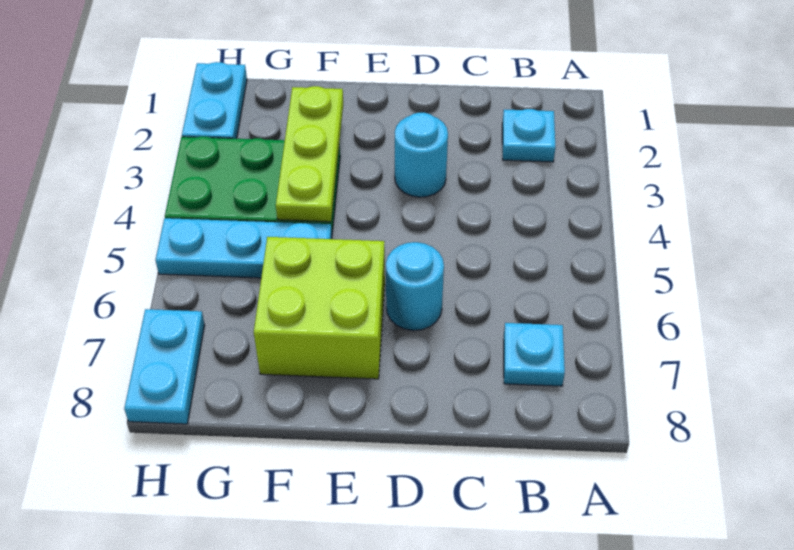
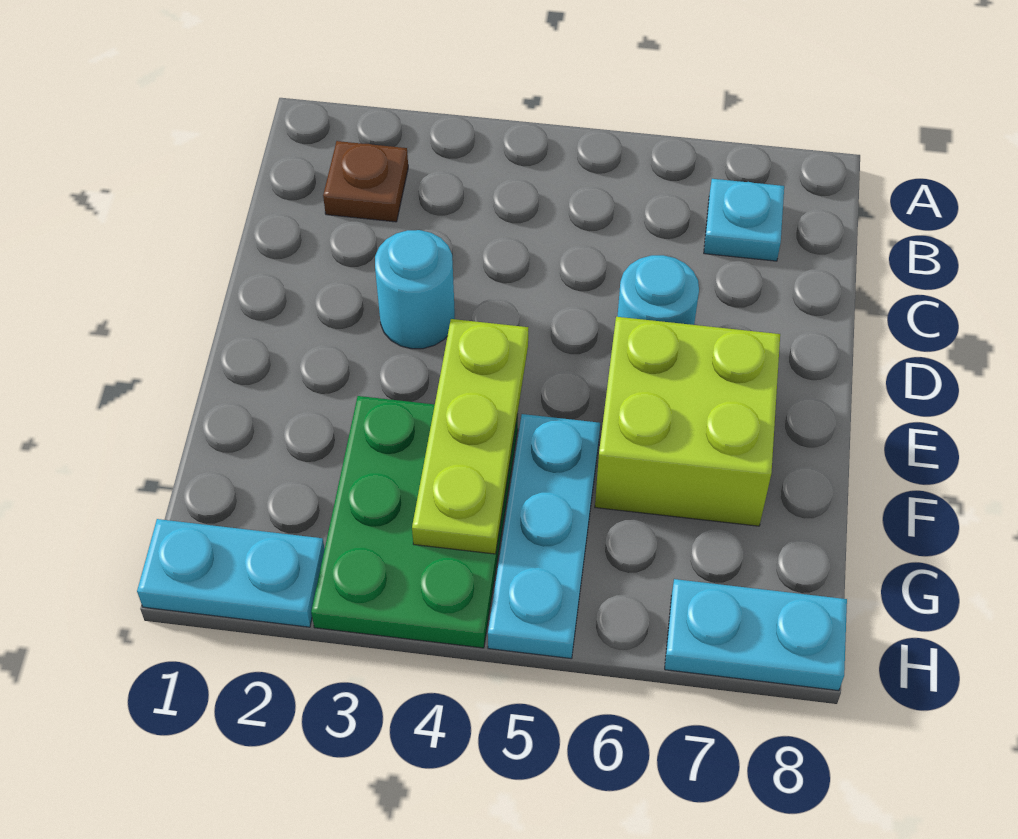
cyan plate B2 level 1 -> brown plate B2 level 1
lime plate F2:F4 level 2 -> lime plate E4:G4 level 2

